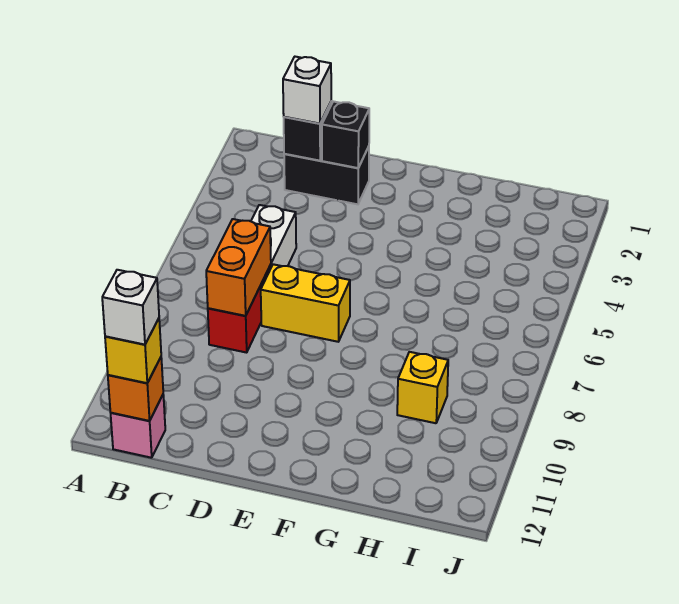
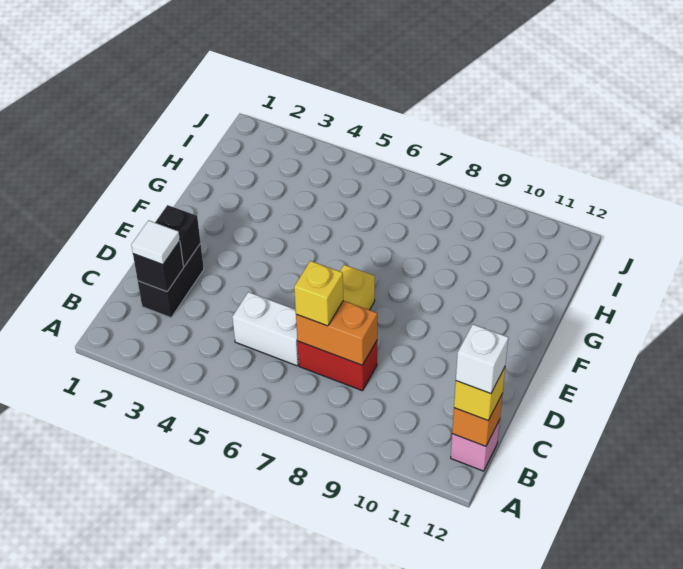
white brick C2 level 3 -> white tile C2 level 3
yellow brick H9 level 1 -> yellow brick C7 level 3

